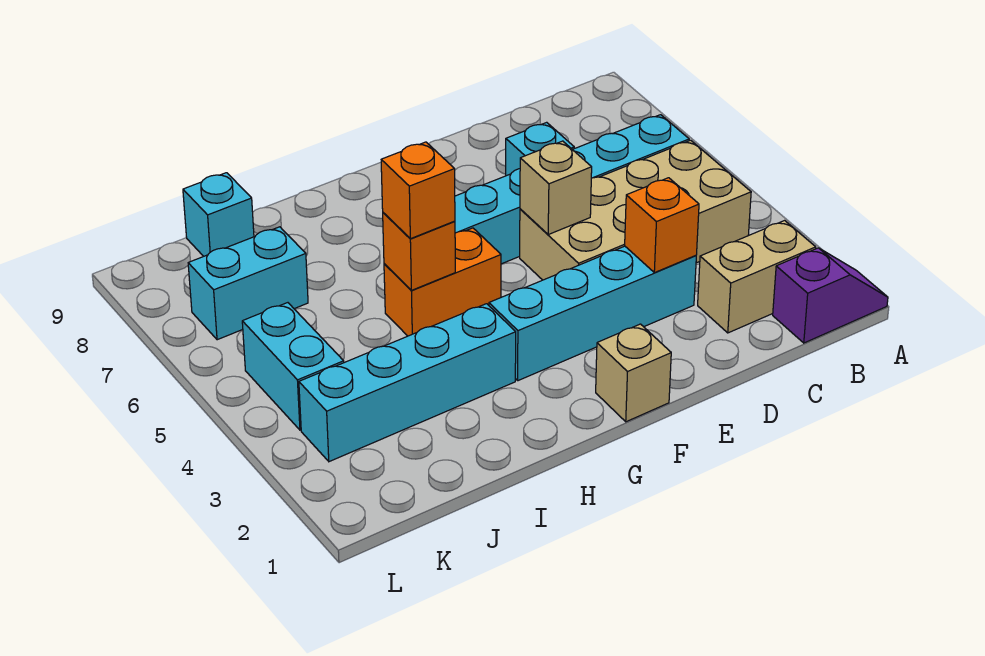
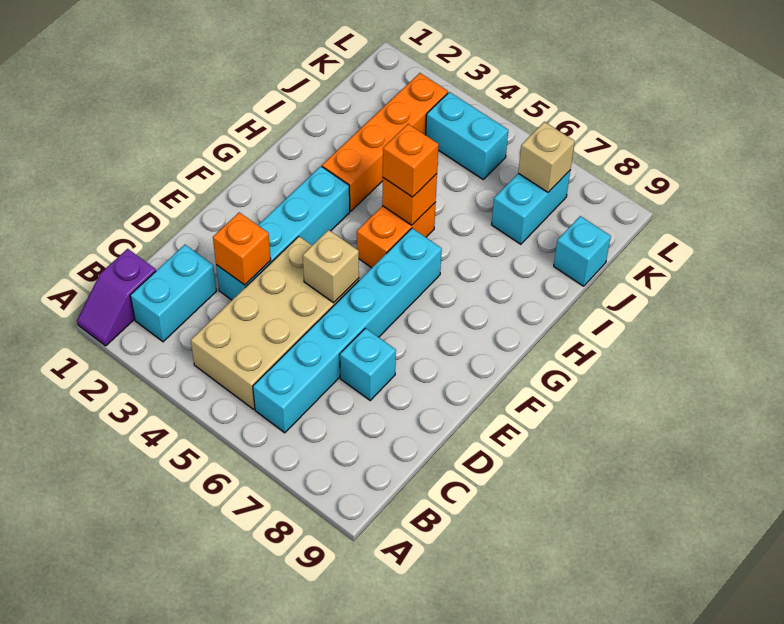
tan brick B2:C2 level 1 -> cyan brick B2:C2 level 1
tan brick F1 level 1 -> tan brick K7 level 2
cyan brick H3:K3 level 1 -> orange brick H3:K3 level 1

